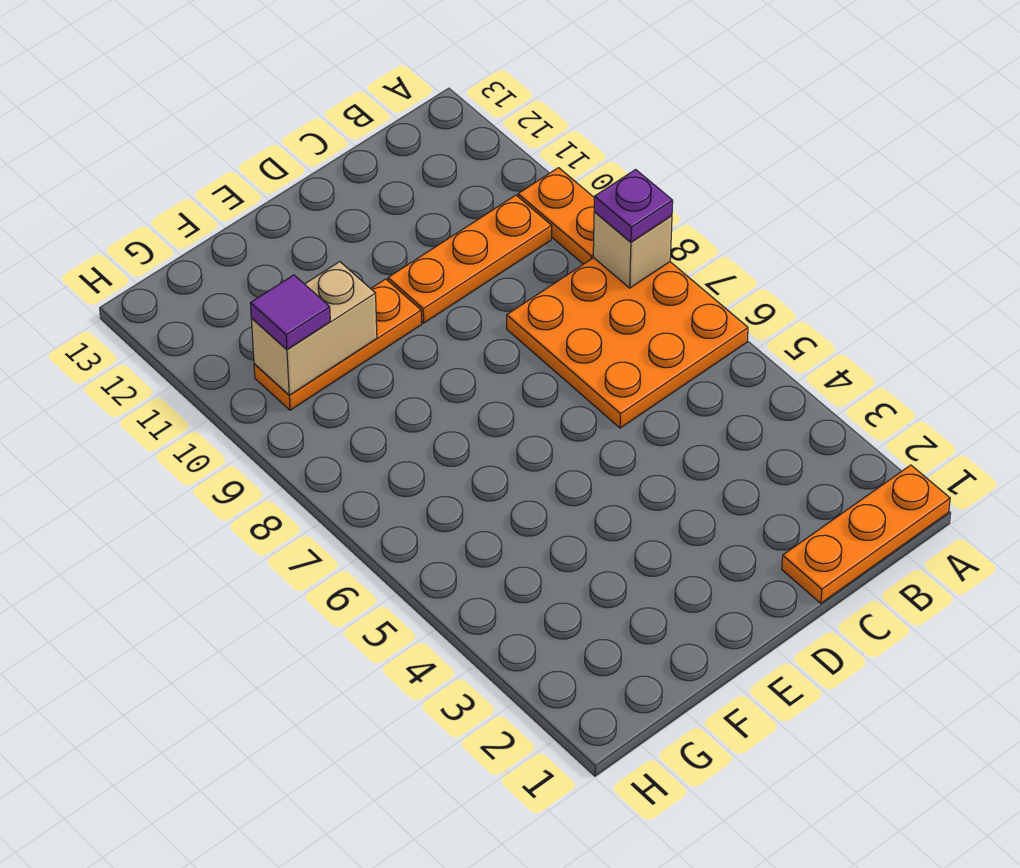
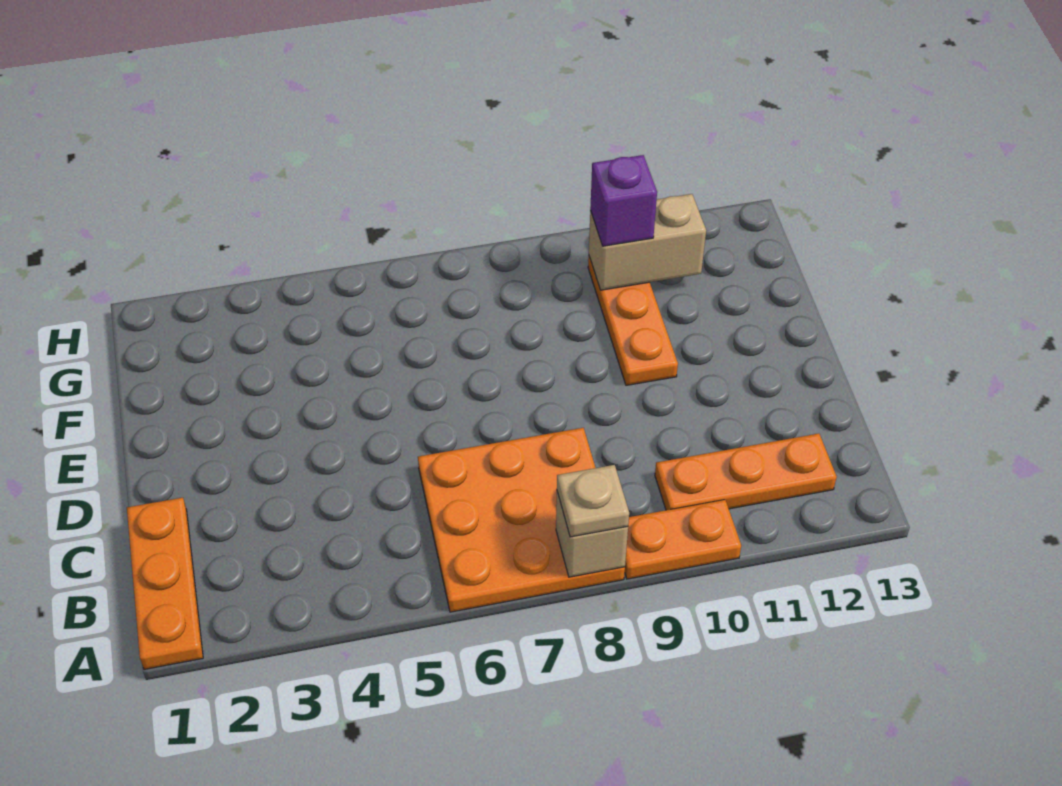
purple plate A8 level 3 -> tan plate A8 level 3
orange plate B10:D10 level 1 -> orange plate B10:B12 level 1
tan brick F10:G10 level 2 -> tan brick G10:G11 level 2
purple tile G10 level 3 -> purple brick G10 level 3

